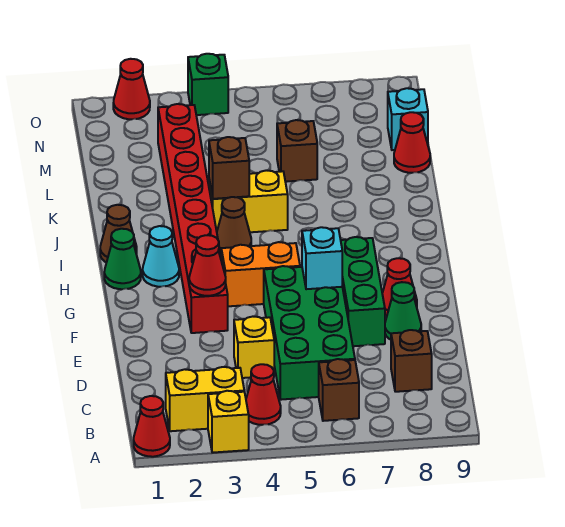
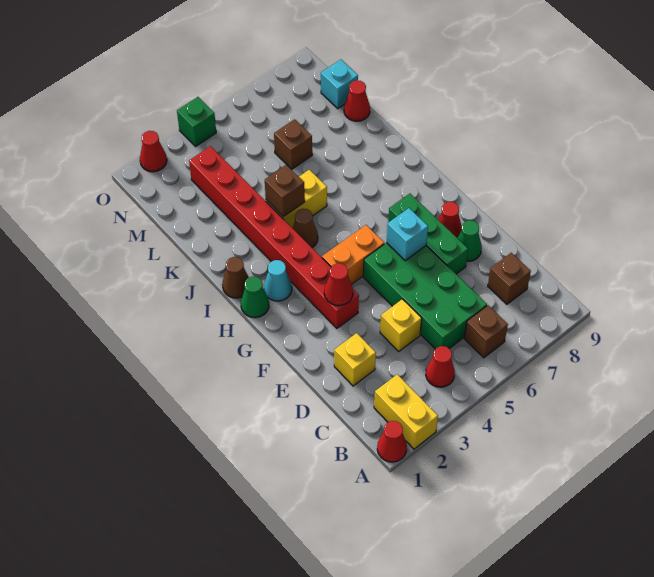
yellow brick A3 level 1 -> yellow brick D2 level 1
yellow brick B2:B3 level 1 -> yellow brick A2:B2 level 1

